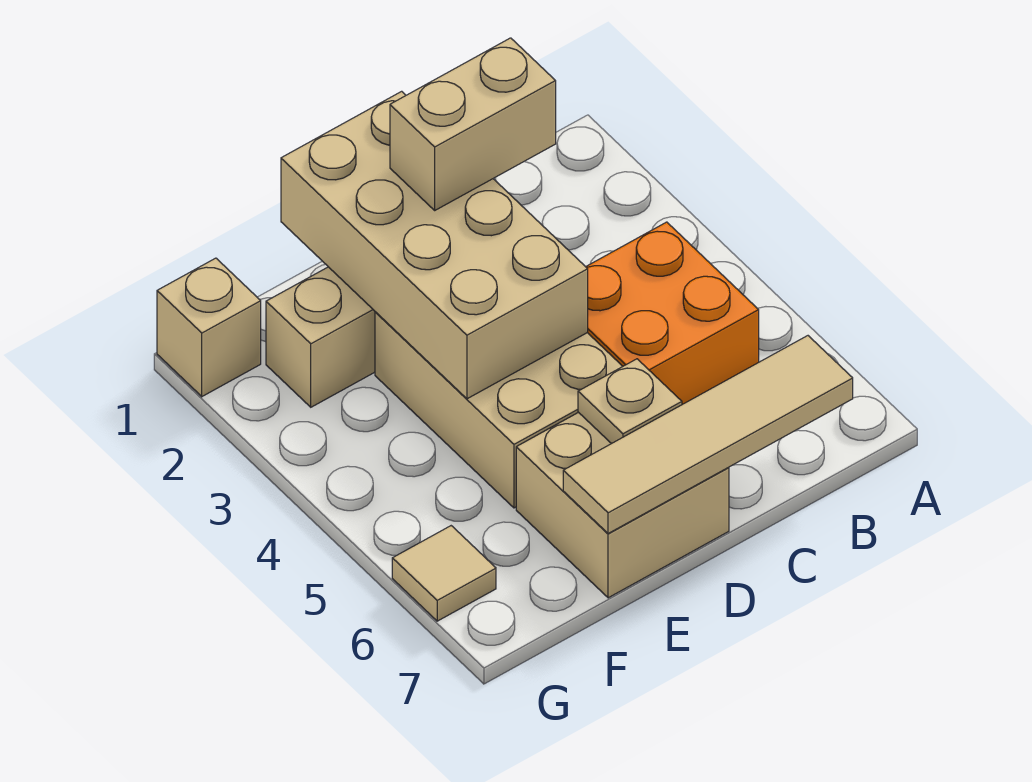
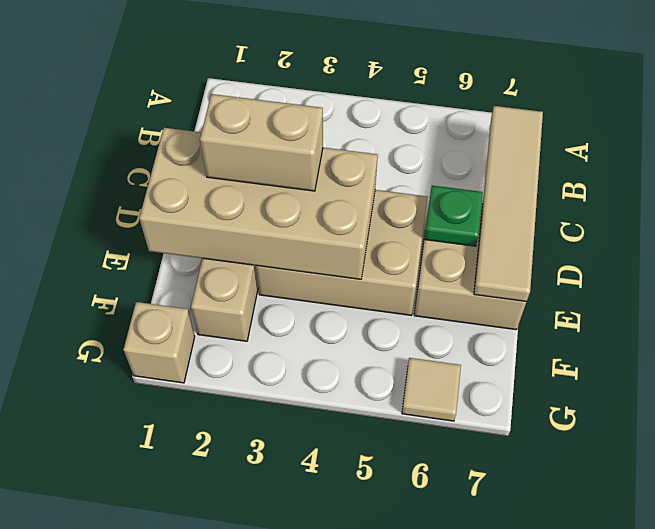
orange brick B4:C5 level 1 -> none
tan brick C2:D2 level 3 -> tan brick D2:D3 level 3
tan plate D6 level 2 -> green plate D6 level 2

